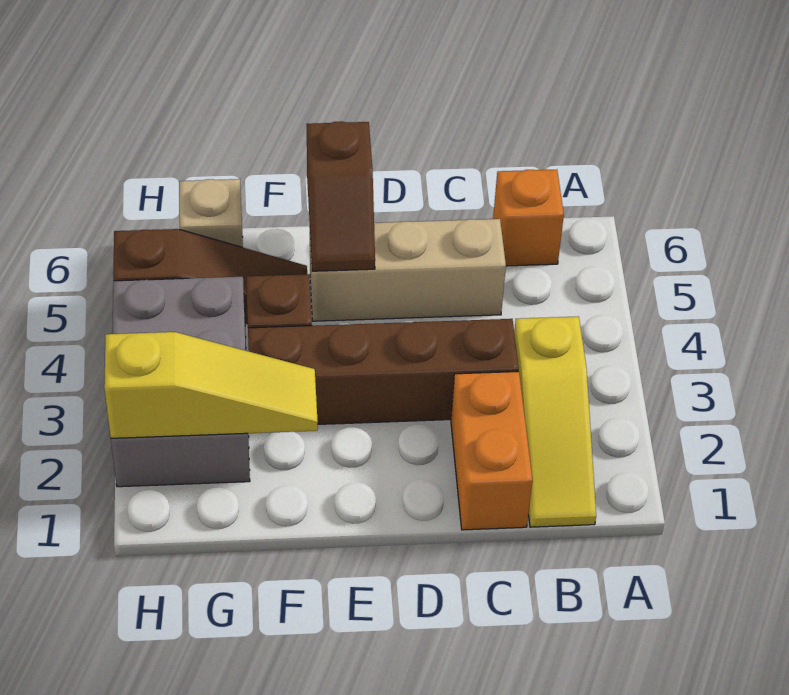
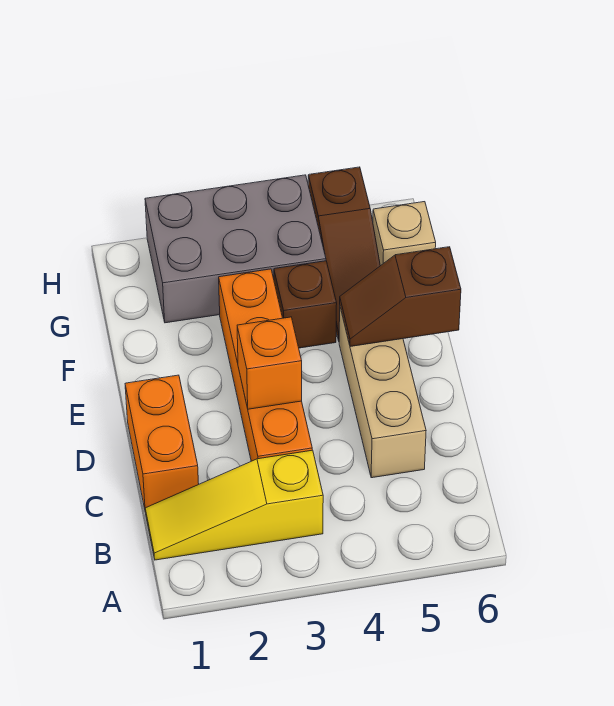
orange brick B6 level 1 -> orange brick D3 level 2
orange brick C1:C2 level 1 -> orange brick C1:D1 level 1
brown brick C3:F3 level 1 -> orange brick C3:F3 level 1
yellow slope F2:H2 level 2 top H -> none

